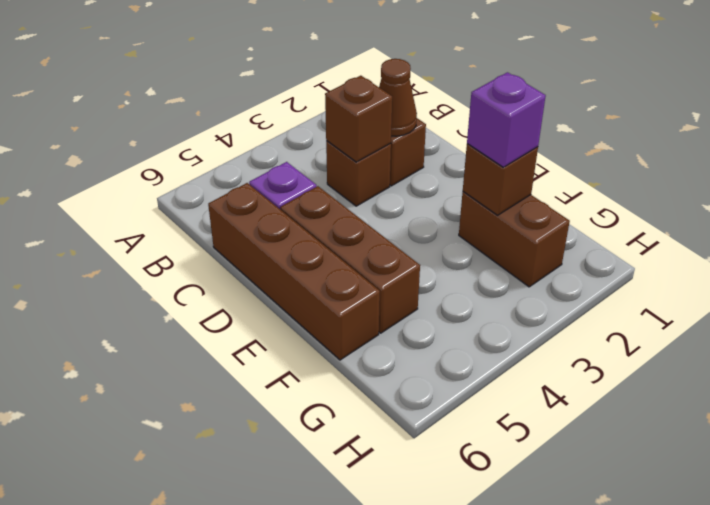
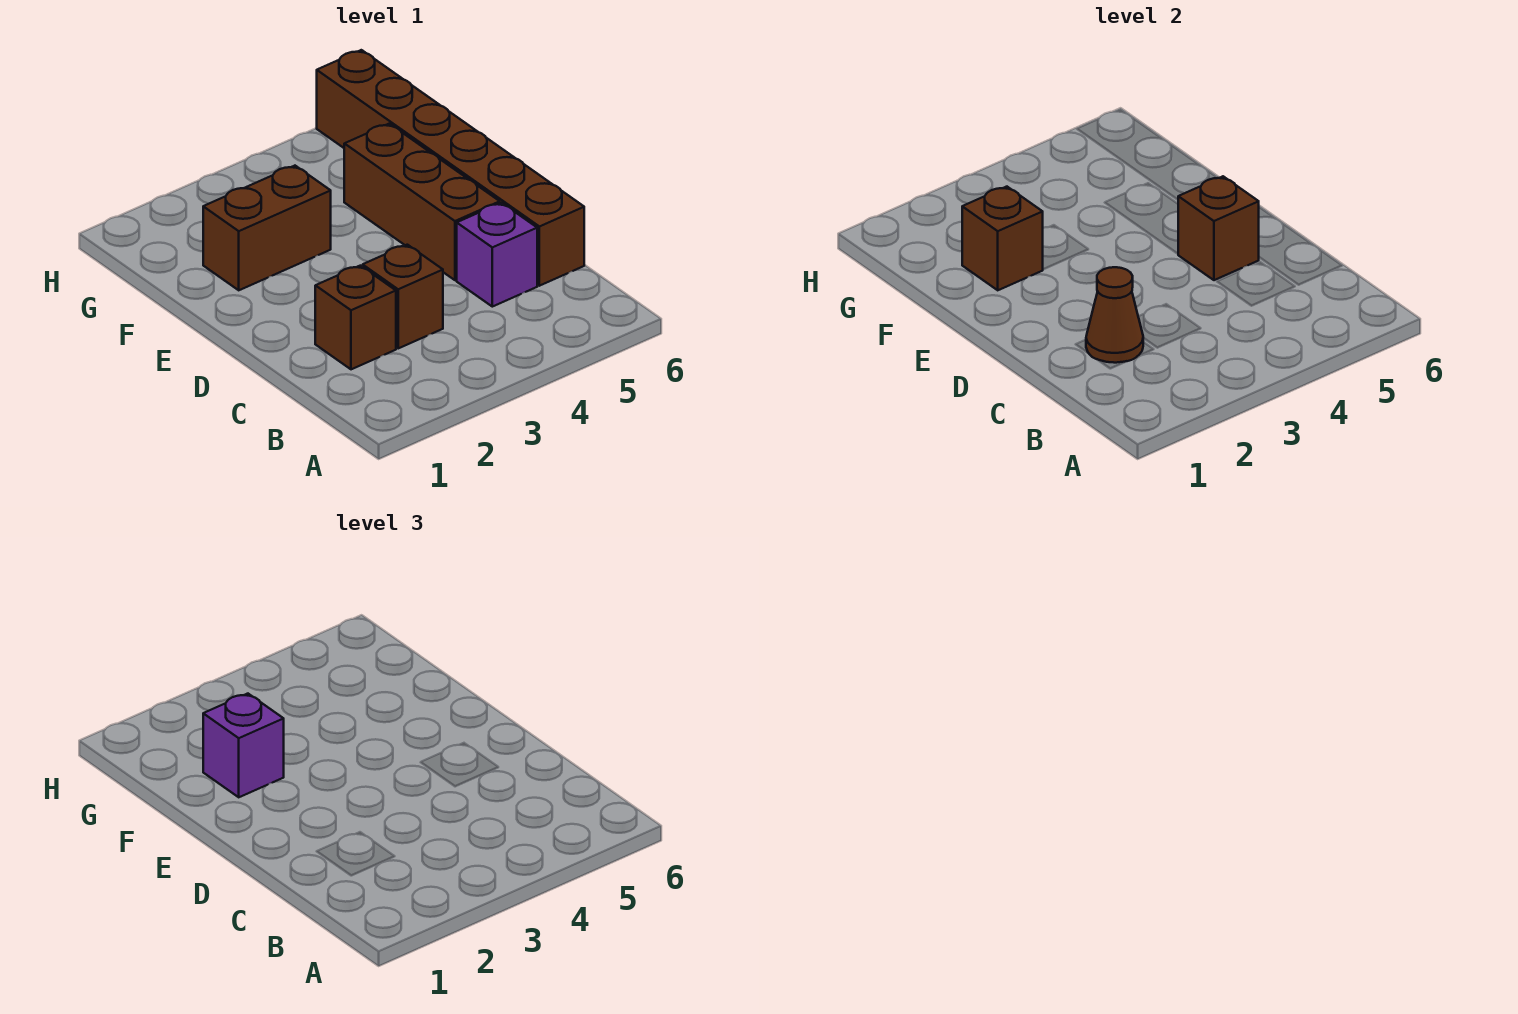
brown brick C3 level 2 -> brown brick D5 level 2
brown brick C6:F6 level 1 -> brown brick C6:H6 level 1
brown brick F2:G2 level 1 -> brown brick F2:F3 level 1

